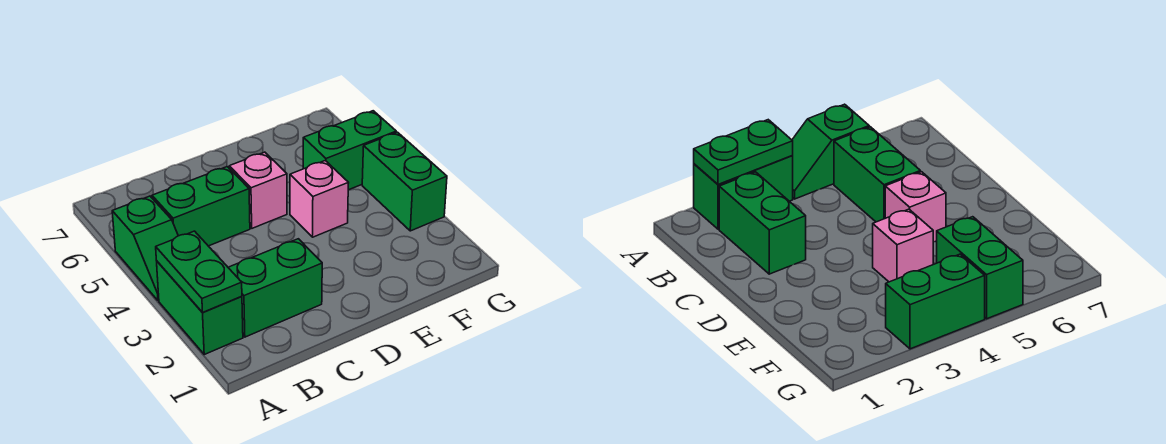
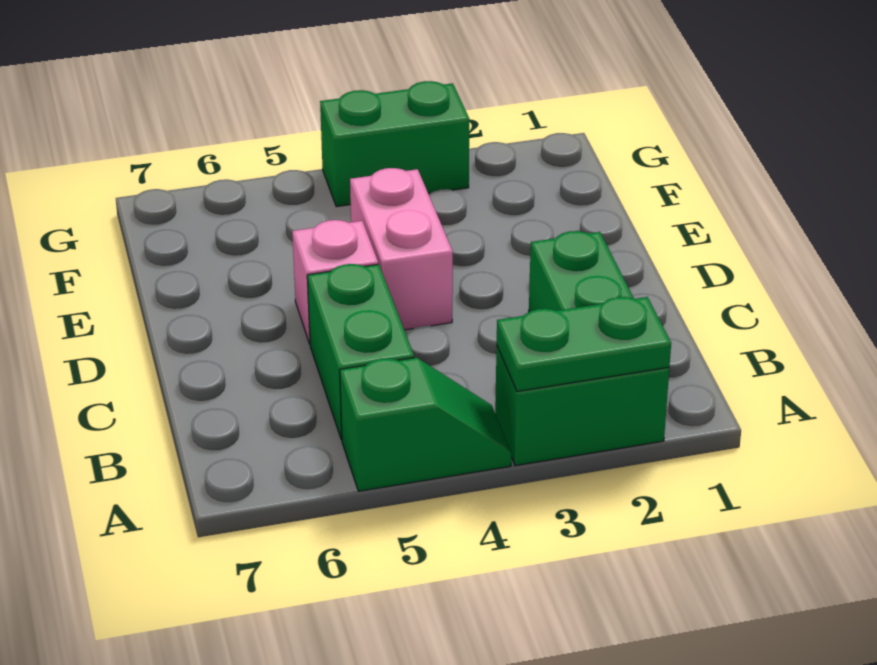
pink brick E4 level 1 -> pink brick D4:E4 level 1
green brick F5:G5 level 1 -> none

